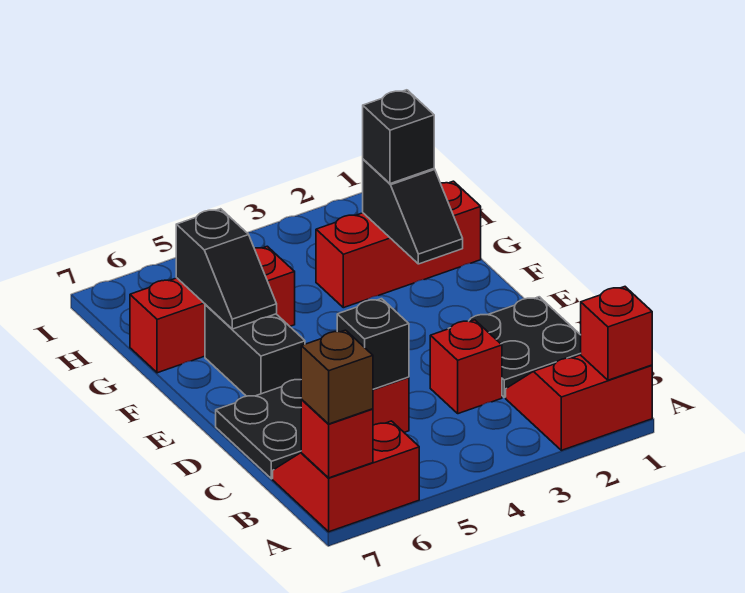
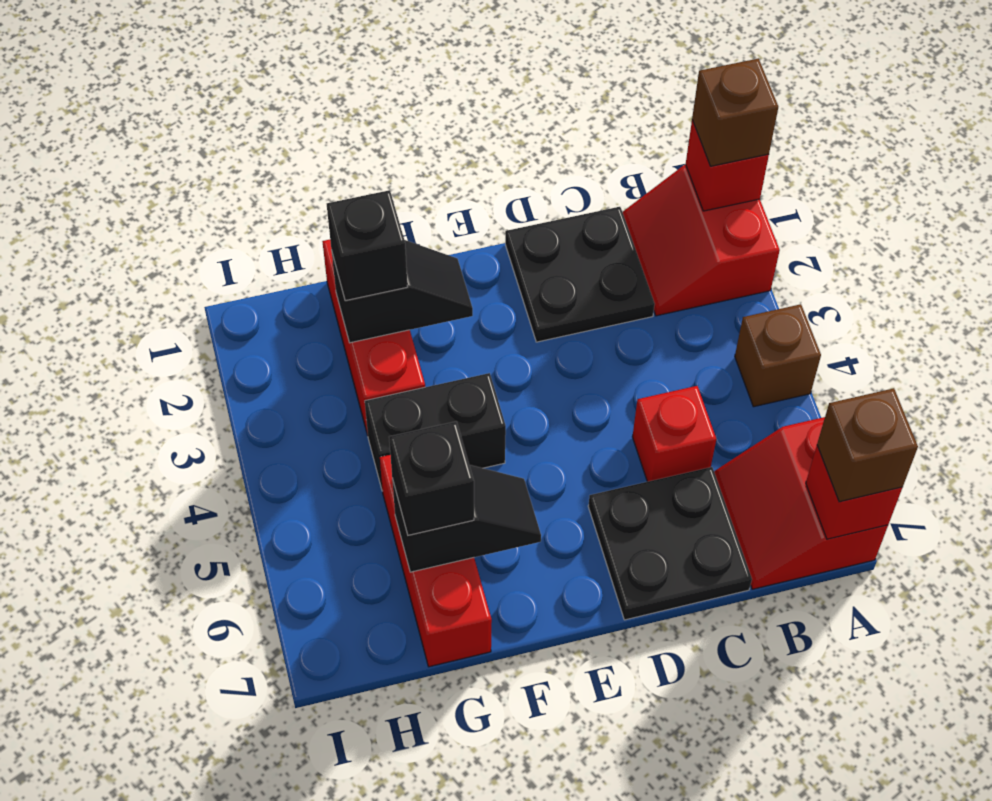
none -> brown brick A1 level 3
none -> brown brick A4 level 1
red brick C3 level 1 -> none
black brick C5 level 2 -> black brick G6 level 3
black brick E6:F6 level 1 -> black brick F4:G4 level 1

